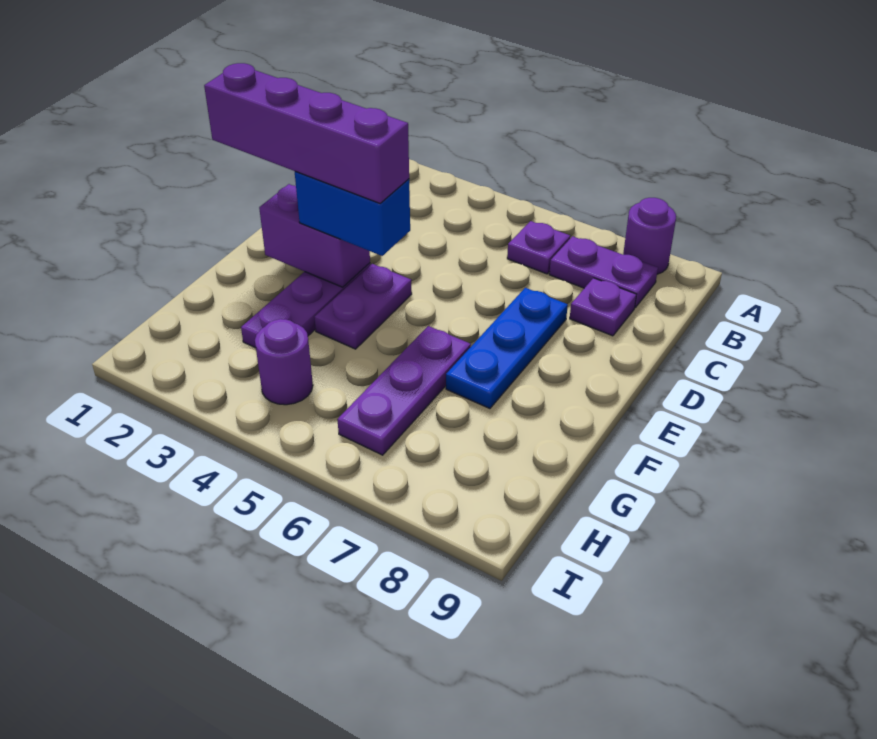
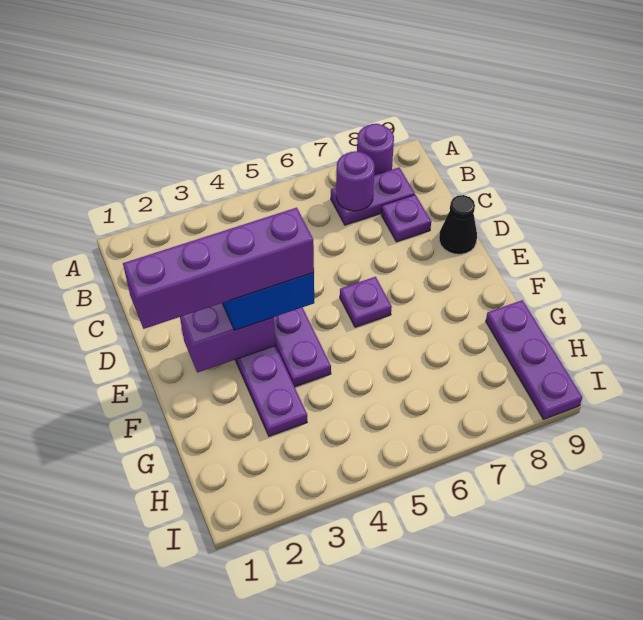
purple plate B6 level 1 -> purple plate E6 level 1
blue plate D7:F7 level 1 -> none
none -> black cone D9 level 1
purple plate F6:H6 level 1 -> purple plate G9:I9 level 1
purple round brick H4 level 1 -> purple round brick B7 level 2

